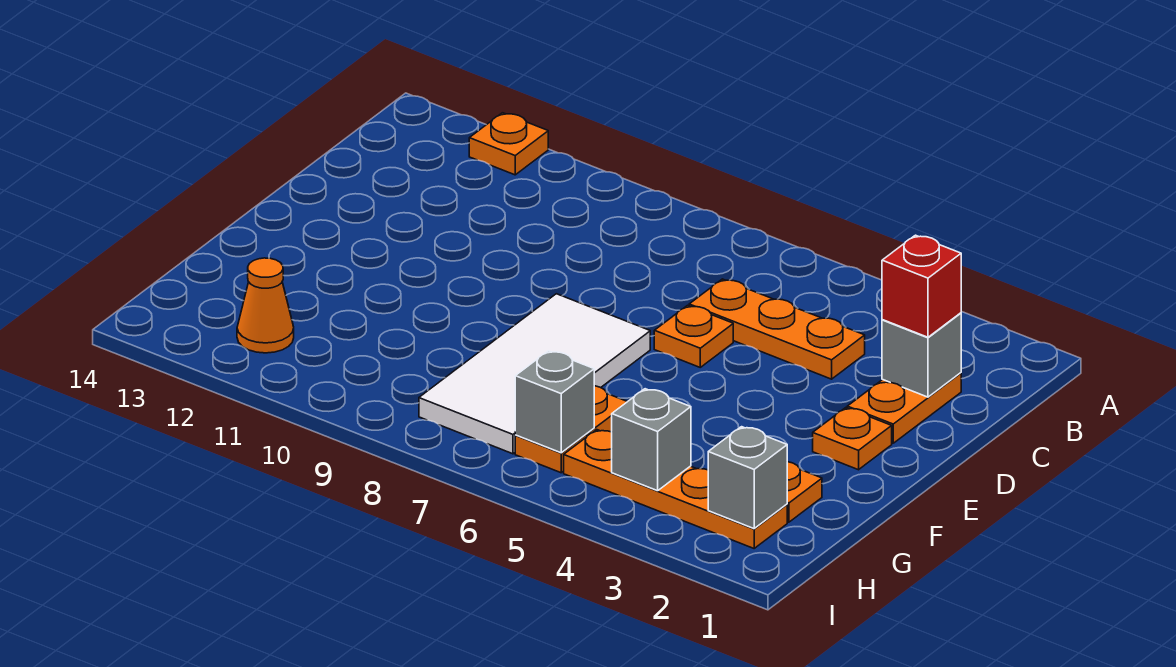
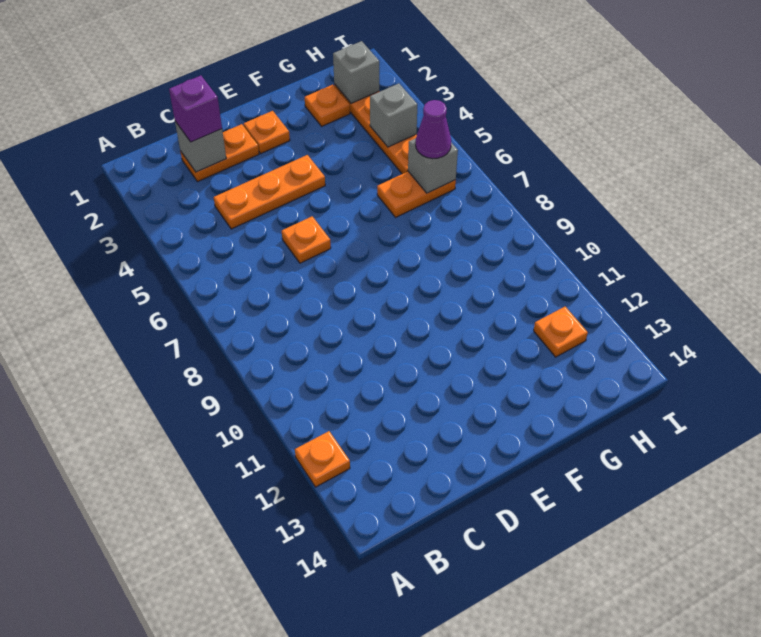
red brick C2 level 3 -> purple brick C2 level 3
orange plate C4:C6 level 1 -> orange plate C4:E4 level 1
white tile E7:H8 level 1 -> none
none -> purple cone H6 level 3
orange cone H12 level 1 -> orange plate H12 level 1

